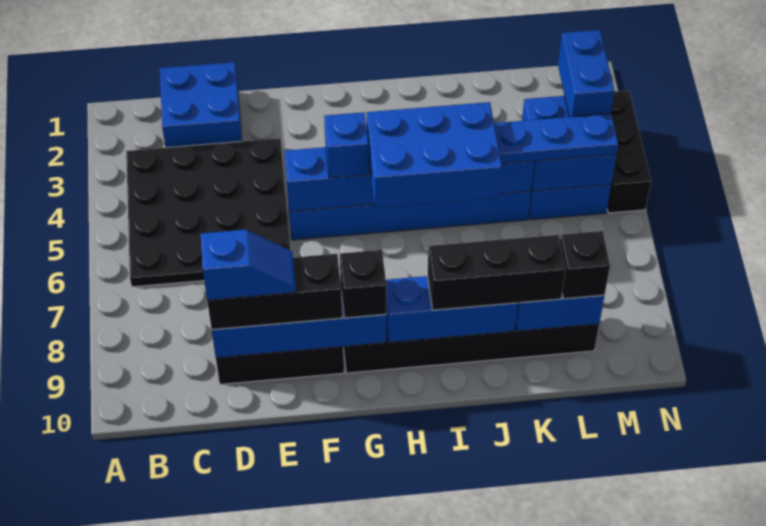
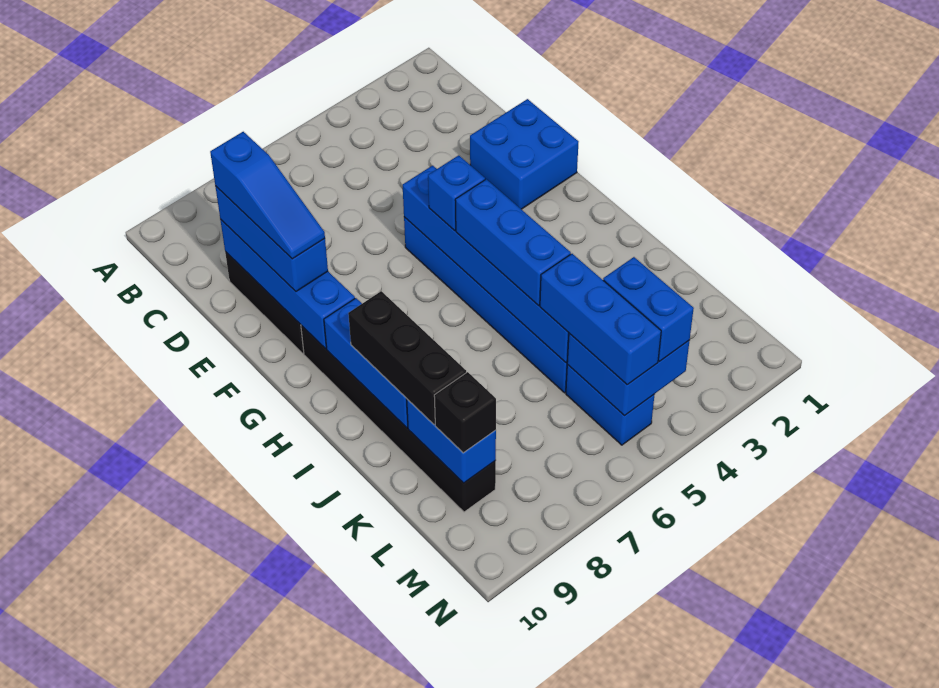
black plate B3:E6 level 1 -> none
blue brick C1:D2 level 1 -> blue brick E1:F2 level 1
black brick D9:F9 level 3 -> blue brick D9:F9 level 3
blue slope D9:E9 level 4 top D -> blue slope D9:F9 level 4 top D
black brick G9 level 3 -> none
blue brick H5:J6 level 3 -> blue brick H5:J5 level 3
blue plate K5:M5 level 3 -> blue brick K5:M5 level 3
blue brick M3:M4 level 3 -> blue brick L4:M4 level 3
black brick N3:N5 level 1 -> none

